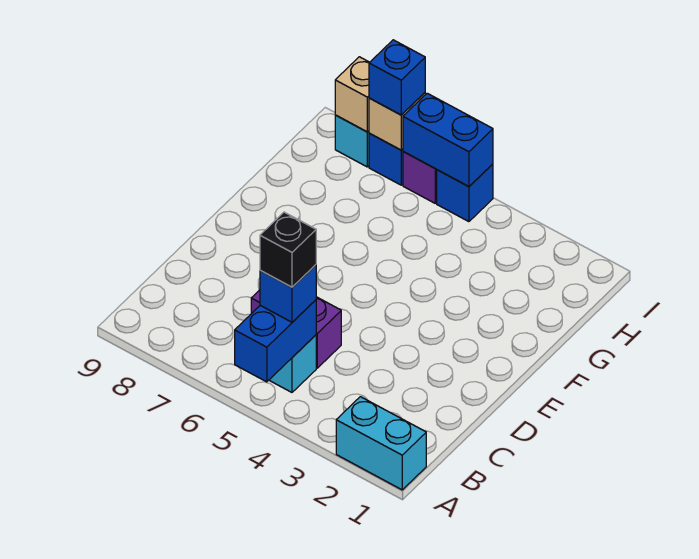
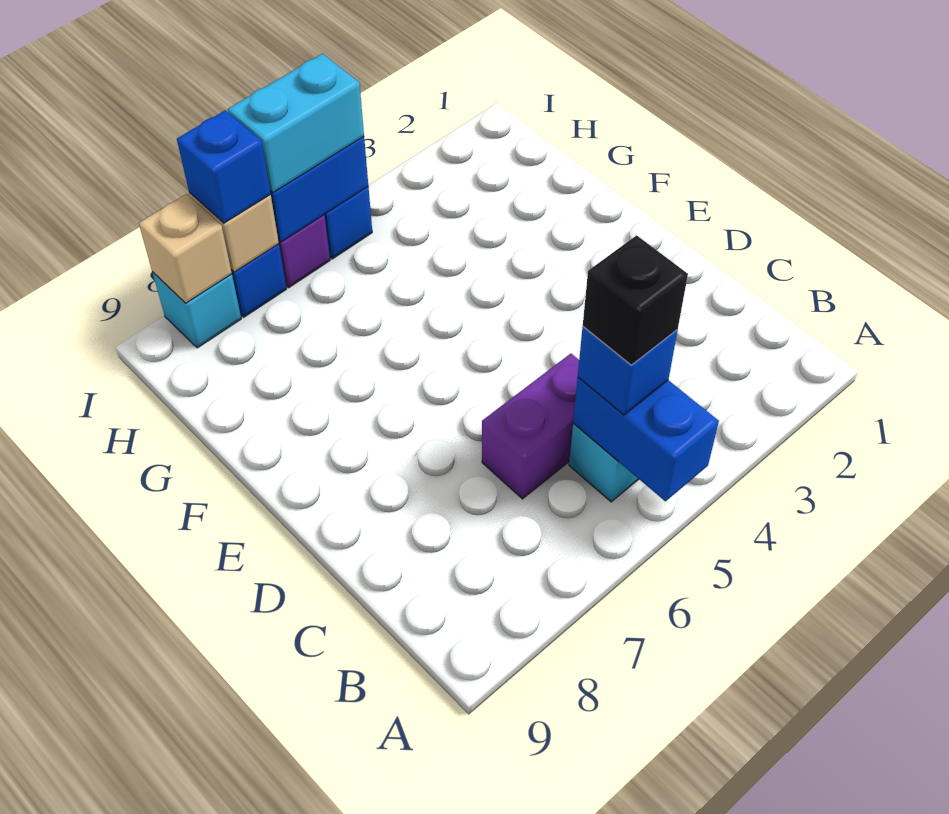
cyan brick A1:A2 level 1 -> cyan brick I5:I6 level 3

